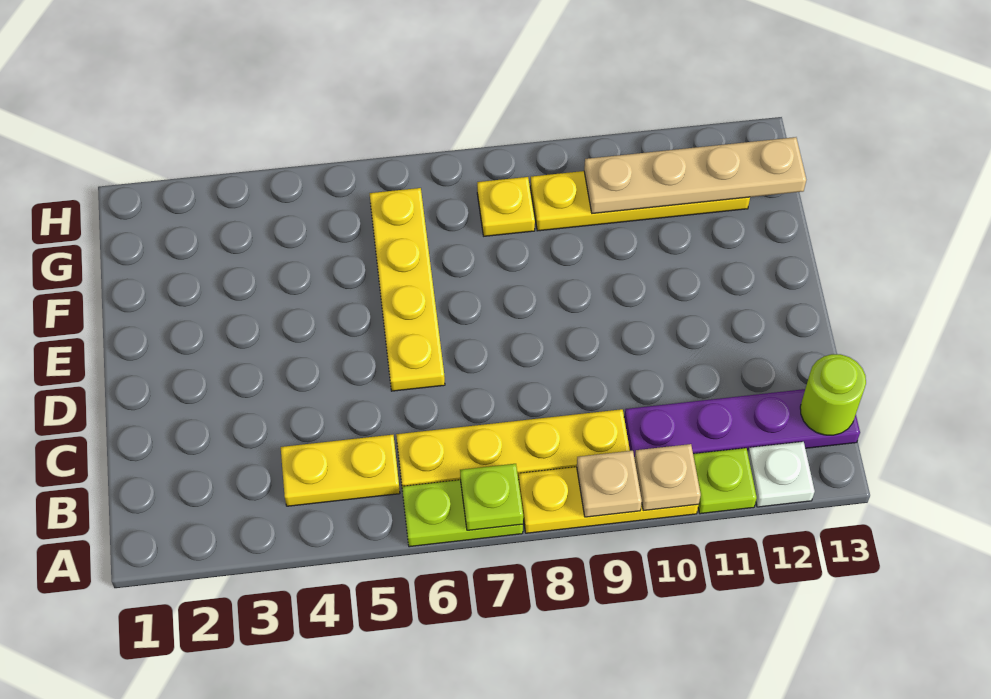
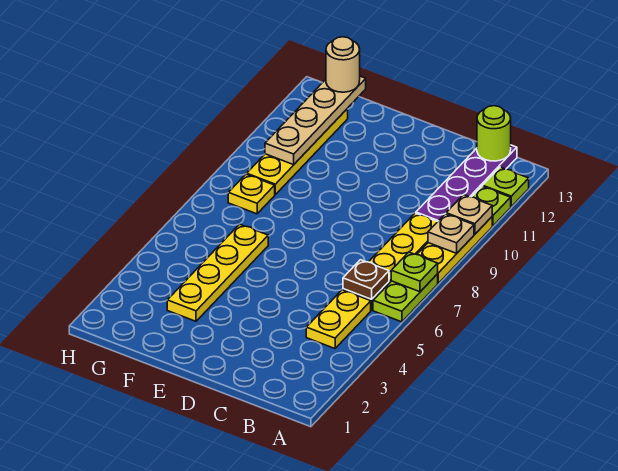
white plate A12 level 1 -> lime plate A12 level 1
none -> brown plate B6 level 2
yellow plate D6:G6 level 1 -> yellow plate F3:F6 level 1
none -> tan round brick G13 level 3

